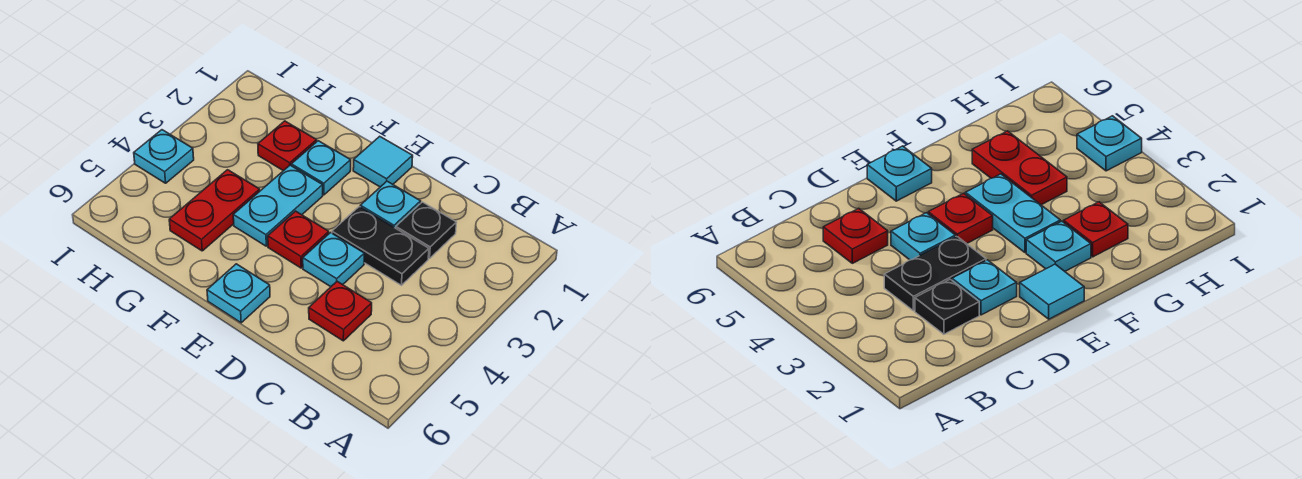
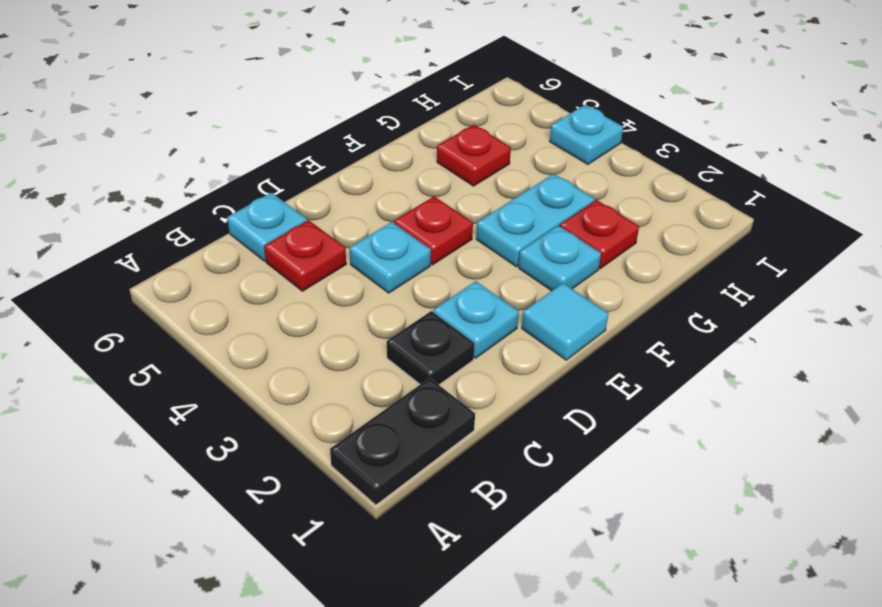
black plate C3:D3 level 1 -> black plate A1:B1 level 1
cyan plate E6 level 1 -> cyan plate C6 level 1
cyan plate F3:F4 level 1 -> cyan plate F3:G3 level 1
red plate G4:G5 level 1 -> red plate G5 level 1

